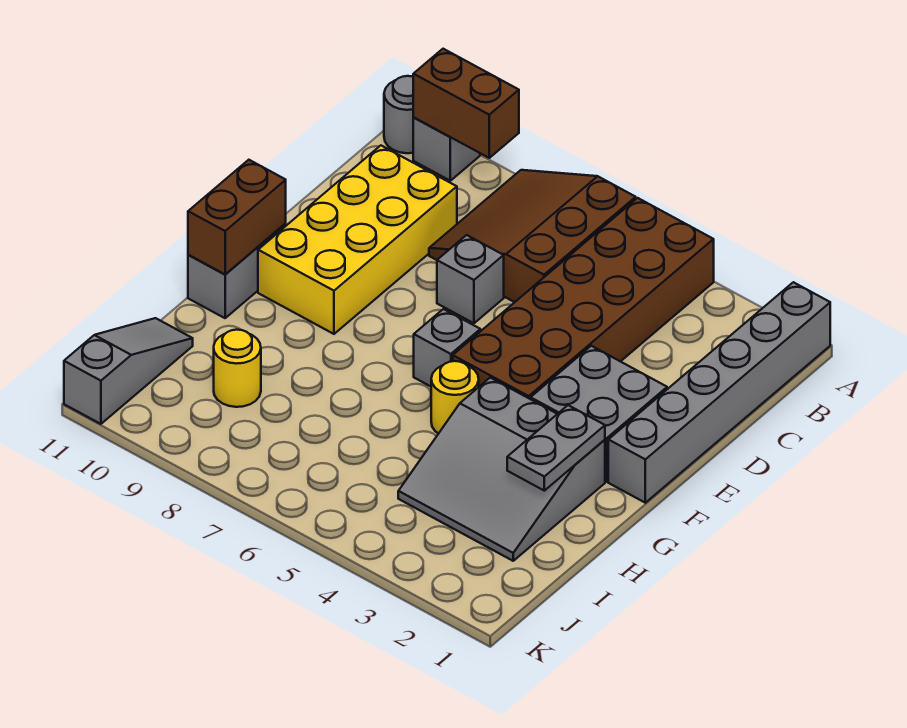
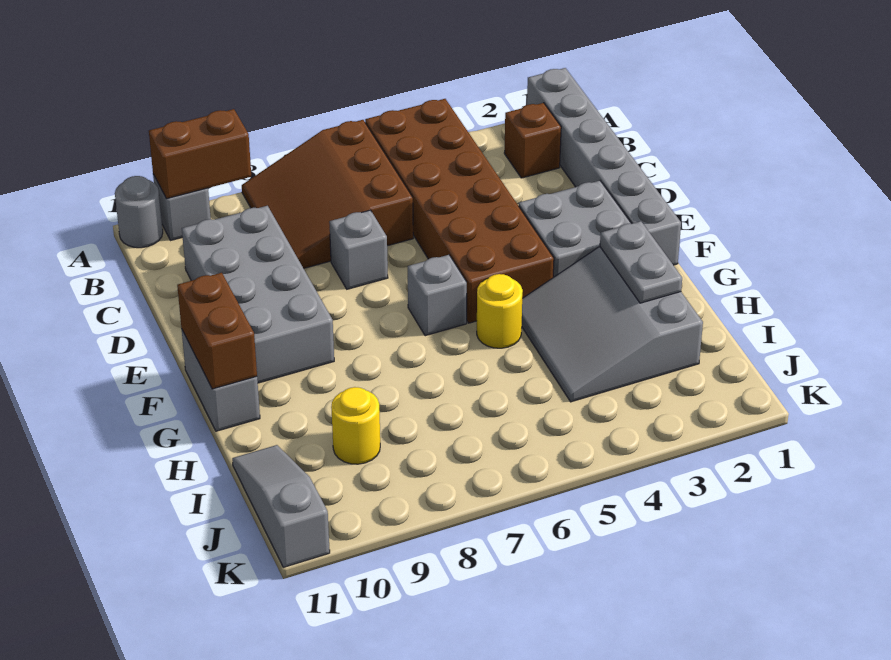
none -> brown brick B2 level 1
yellow brick C9:F10 level 1 -> grey brick C9:F10 level 1
grey slope G2:I4 level 1 top G -> grey slope G2:I4 level 1 top 2

